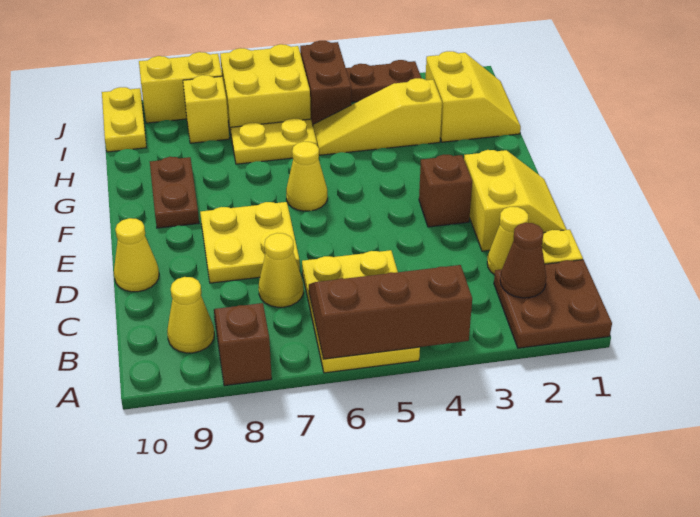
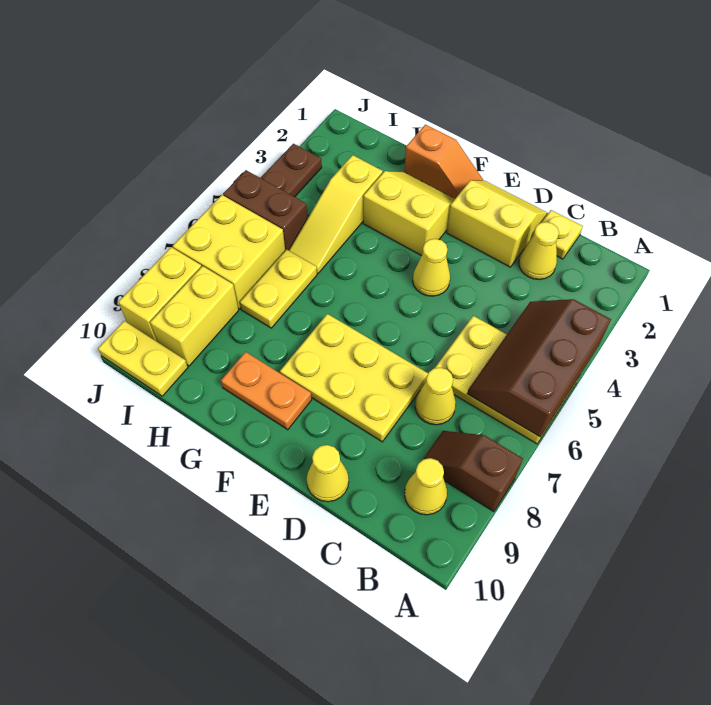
brown plate A1:B2 level 1 -> none
brown cone B2 level 2 -> none
yellow plate D7:E8 level 1 -> yellow plate D7:F8 level 1
brown brick E3 level 1 -> none
none -> orange slope F1:G1 level 1 top G
yellow cone F6 level 1 -> yellow cone E4 level 1
brown plate F9:G9 level 1 -> orange plate F9:G9 level 1
yellow slope H1:I2 level 1 top 2 -> yellow slope F2:G3 level 1 top 3
yellow brick I8 level 1 -> yellow brick I8:I9 level 1

